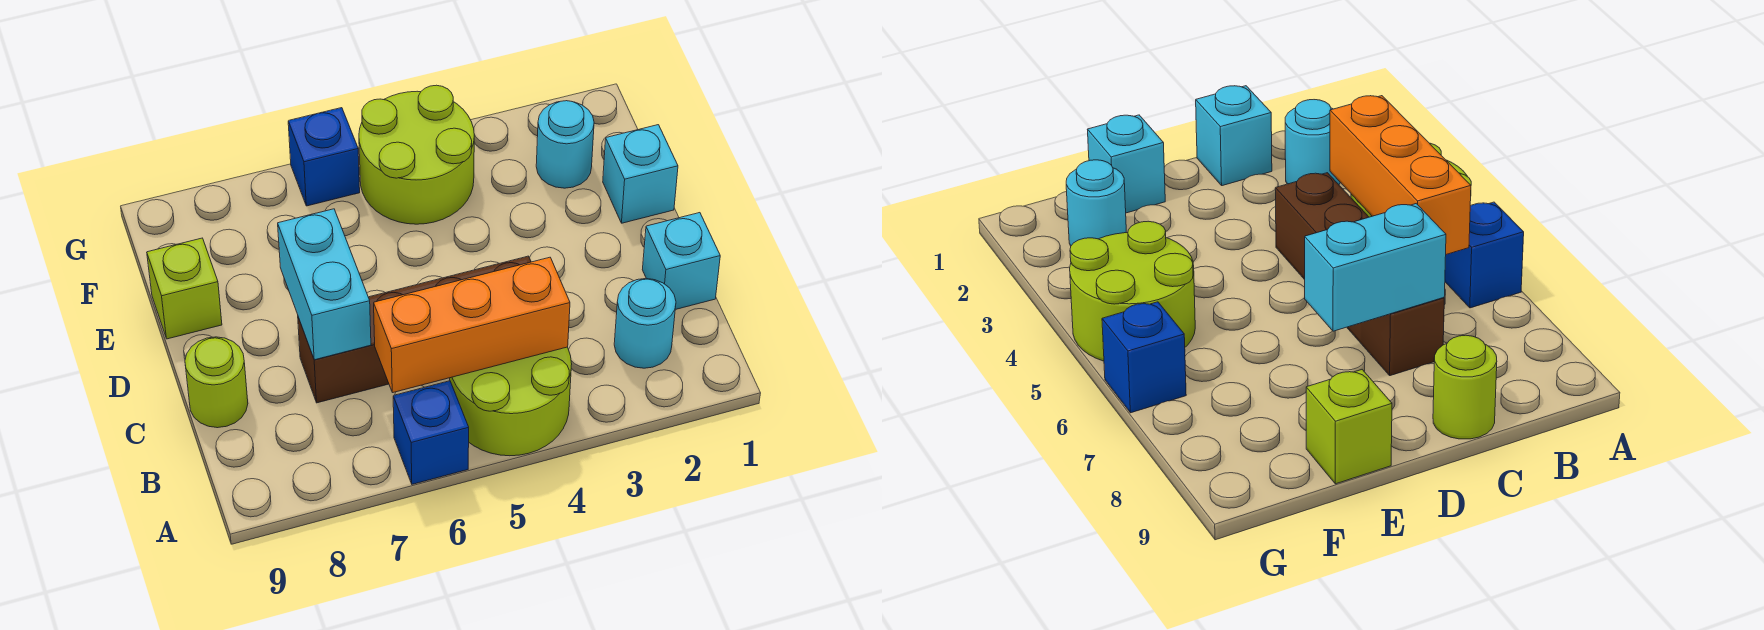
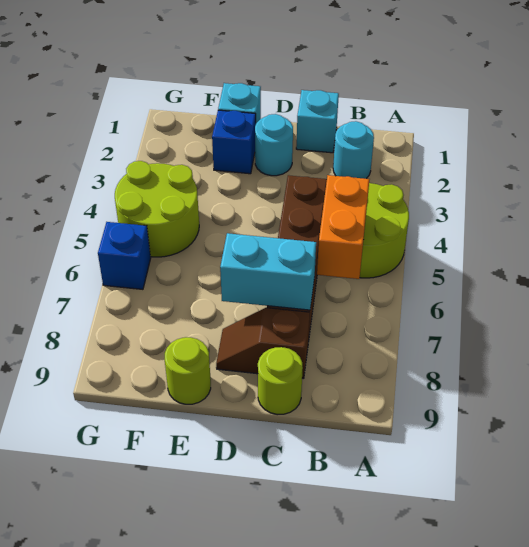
blue brick A6 level 1 -> blue brick E2 level 1
orange brick B4:B6 level 2 -> orange brick B5:B6 level 2
none -> brown slope C8:D8 level 1 top C
lime brick E9 level 1 -> lime round brick E9 level 1
cyan round brick F2 level 1 -> cyan round brick D2 level 1

